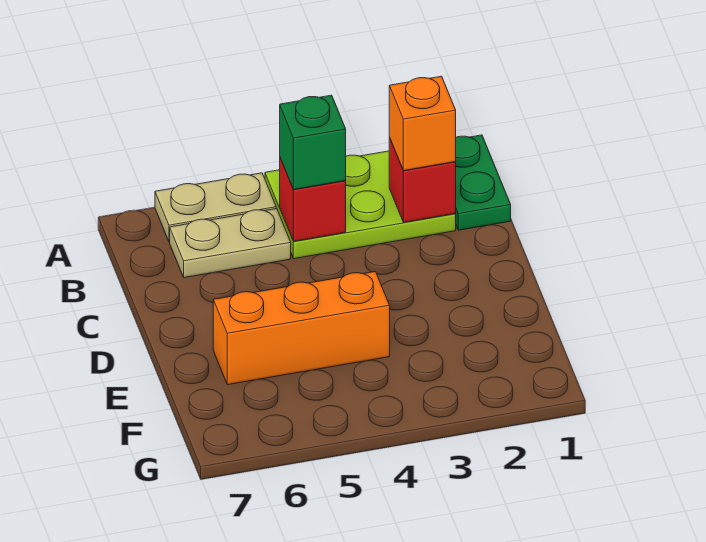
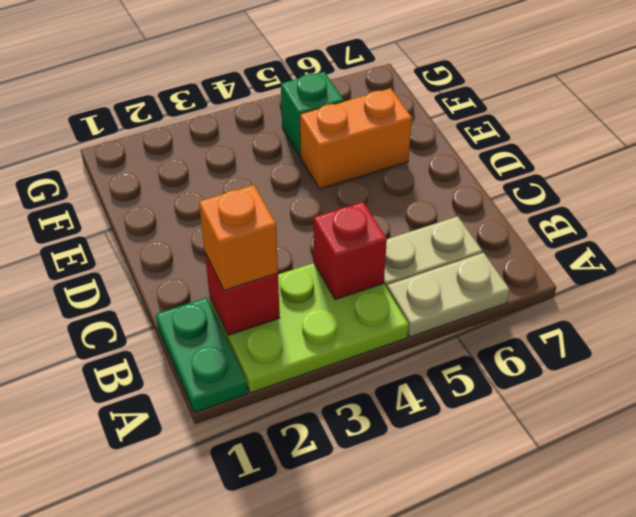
green brick B4 level 3 -> green brick F5 level 1
orange brick E4:E6 level 1 -> orange brick E5:E6 level 1

